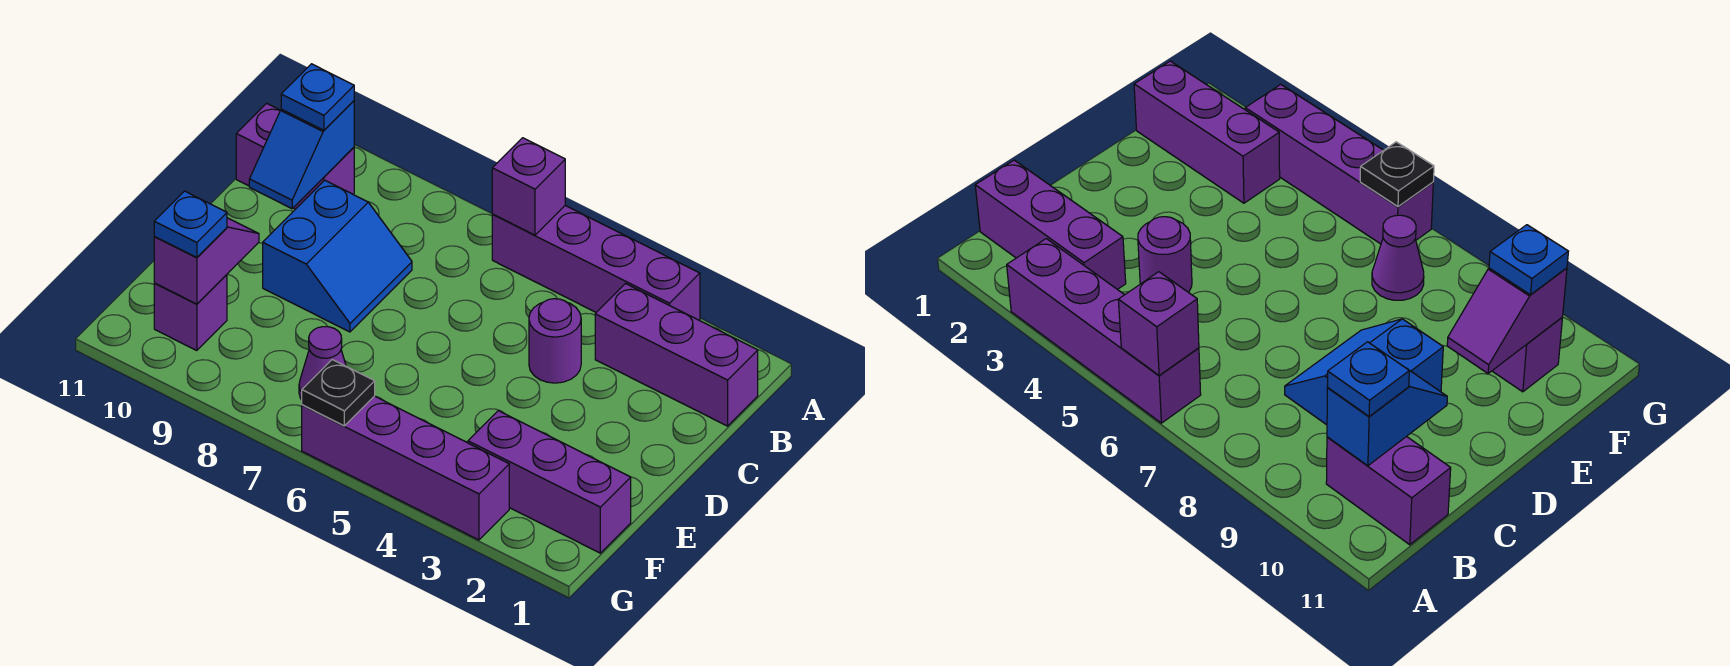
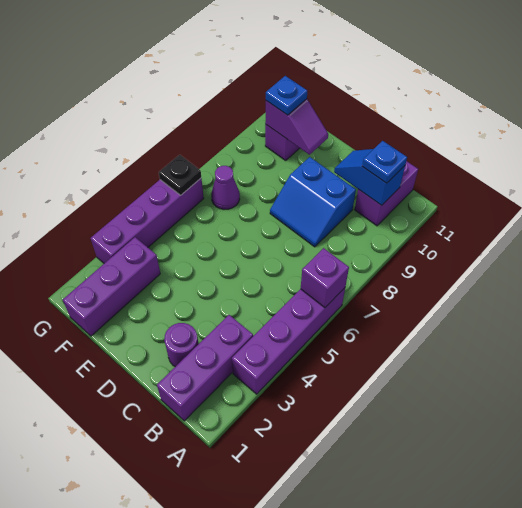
purple round brick C4 level 1 -> purple round brick C2 level 1

